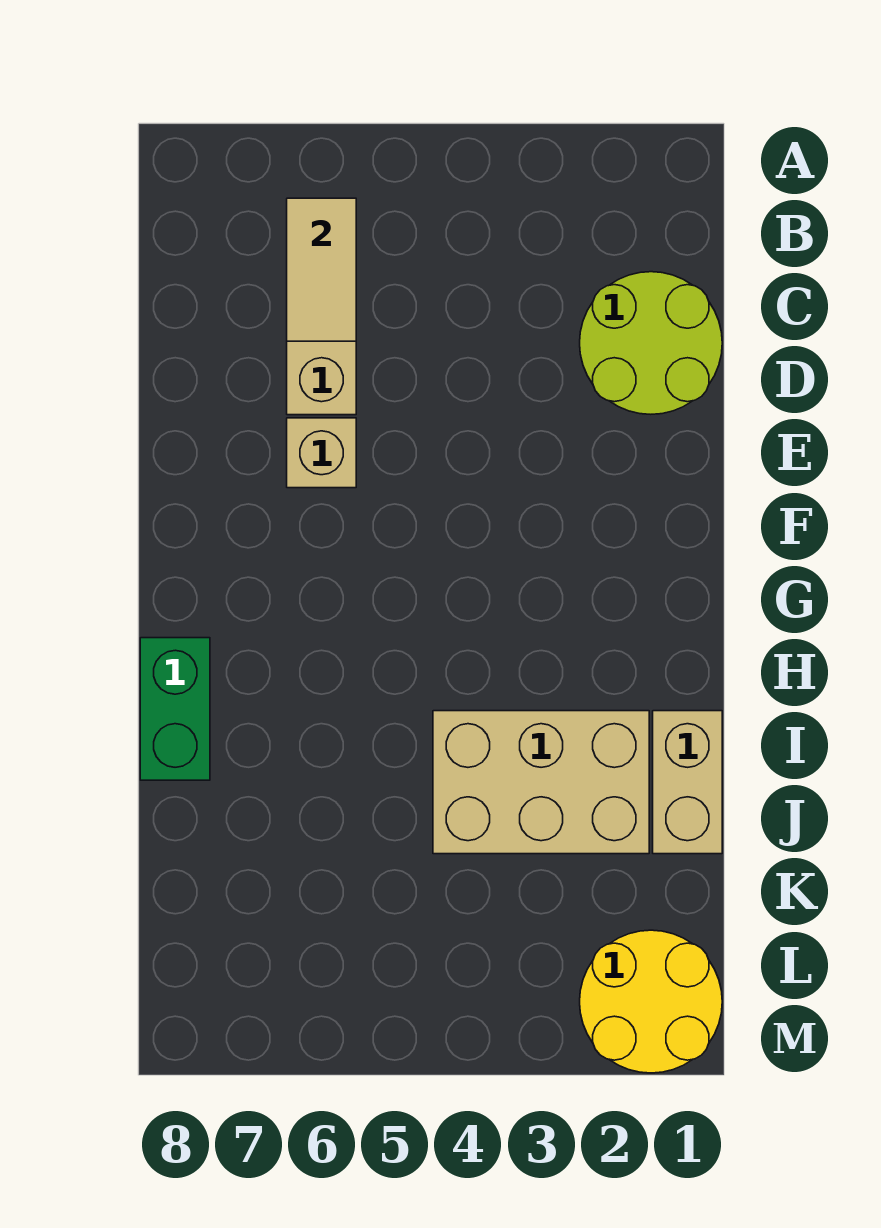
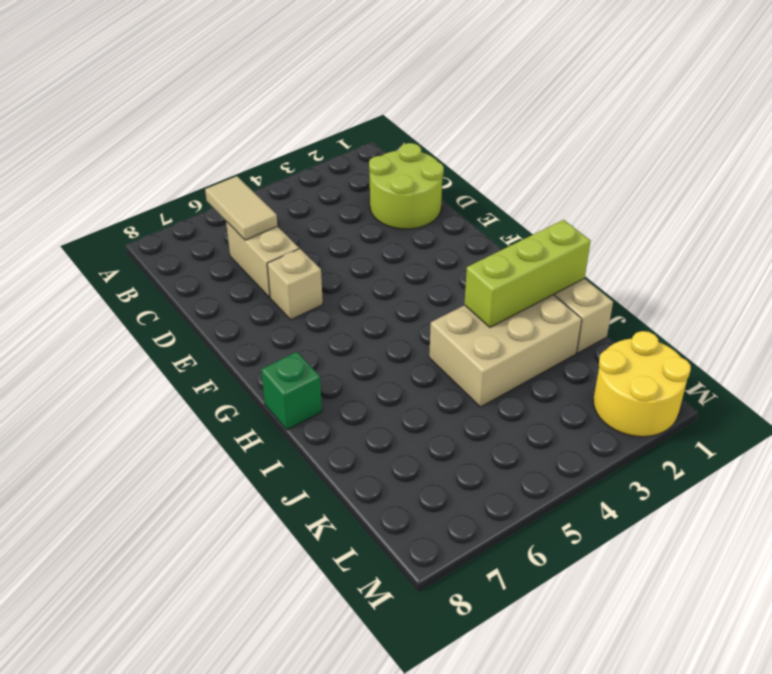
green brick H8:I8 level 1 -> green brick H8 level 1
none -> lime brick I1:I3 level 2

